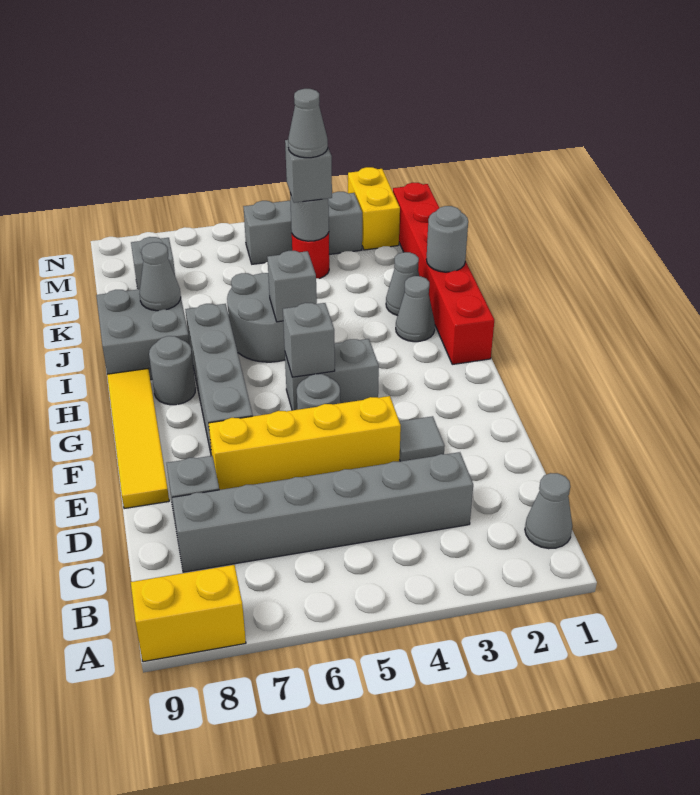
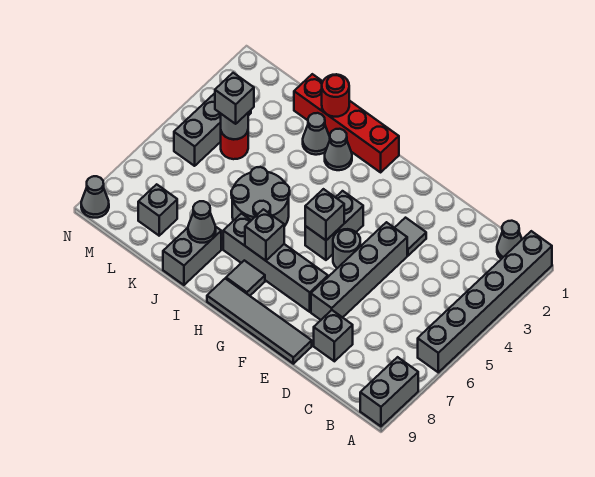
yellow brick A8:A9 level 1 -> grey brick A8:A9 level 1
grey brick C3:C8 level 1 -> grey brick A1:A6 level 1
yellow brick E4:E7 level 1 -> grey brick E4:E7 level 1
yellow tile E9:H9 level 1 -> grey tile E9:H9 level 1
red brick H1:M1 level 1 -> red brick H1:K1 level 1
grey round brick H8 level 1 -> grey tile H8 level 1
grey brick I5 level 2 -> grey brick H7 level 2
grey brick I8:J9 level 1 -> grey brick J8:J9 level 1
grey round brick J1 level 2 -> red round brick J1 level 2
grey cone L4 level 4 -> grey cone N9 level 1
yellow brick M2:N2 level 1 -> none

